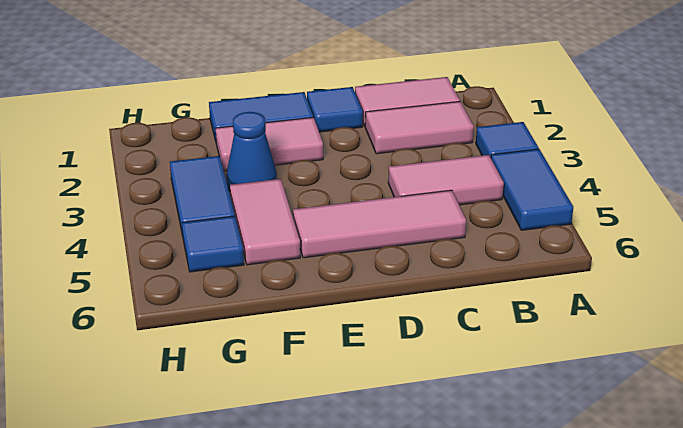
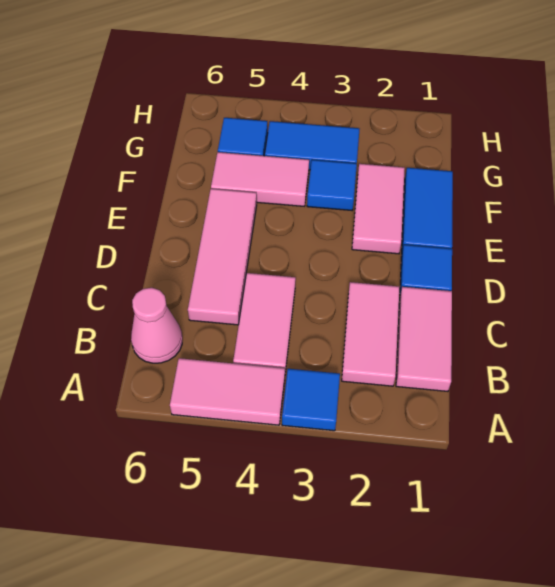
blue tile A4:A5 level 1 -> pink tile A4:A5 level 1
none -> pink cone B6 level 1
blue cone F3 level 1 -> blue tile F3 level 1

